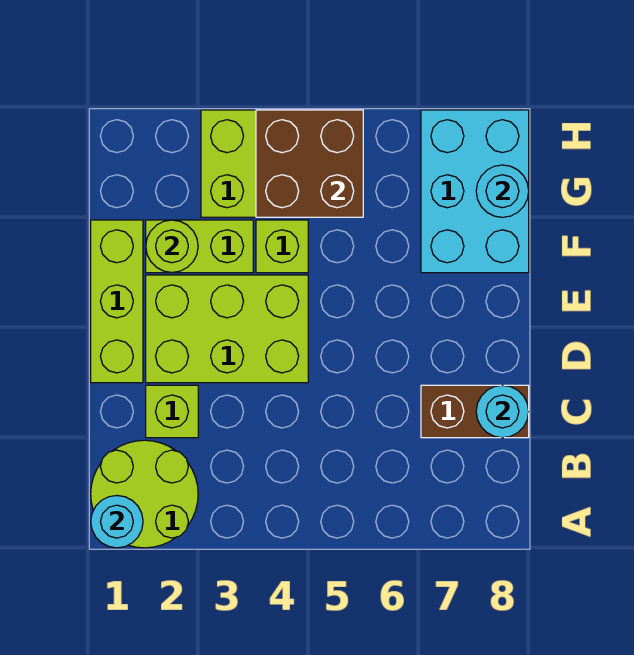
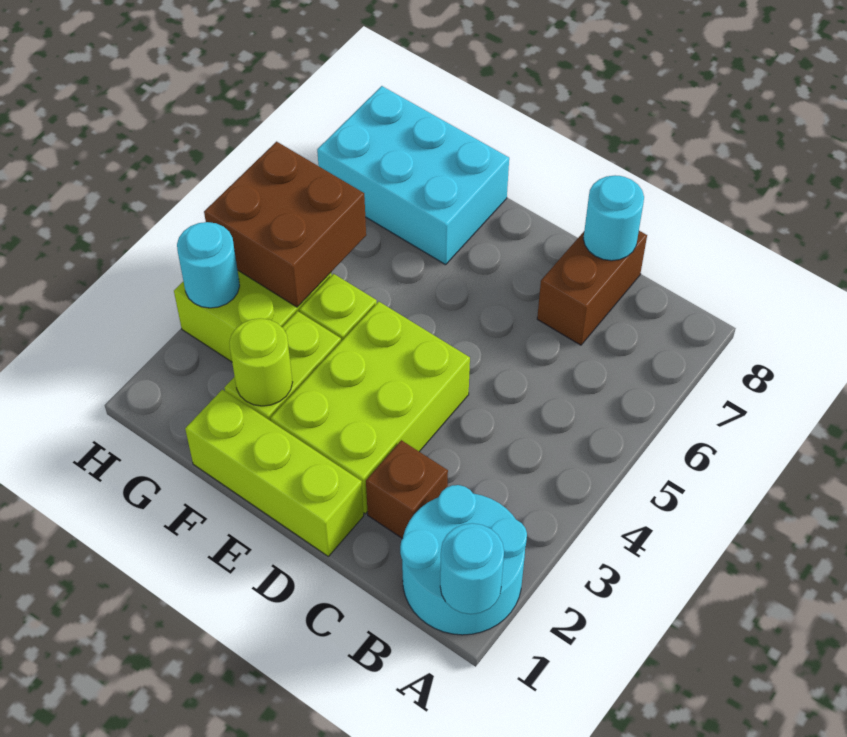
lime round brick A1:B2 level 1 -> cyan round brick A1:B2 level 1
lime brick C2 level 1 -> brown brick C2 level 1
cyan round brick G8 level 2 -> cyan round brick H3 level 2

